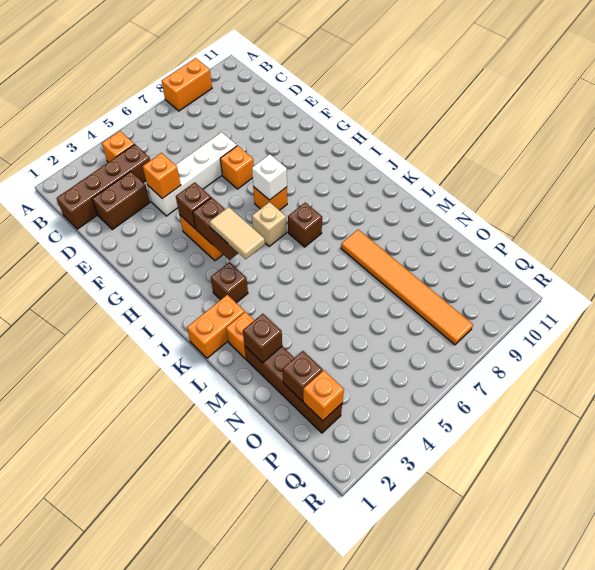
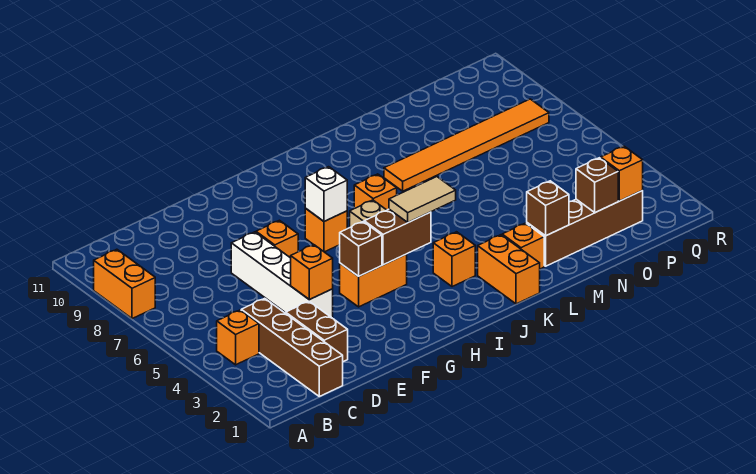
brown brick J3 level 1 -> orange brick J3 level 1
brown brick J7 level 1 -> orange brick J7 level 1

